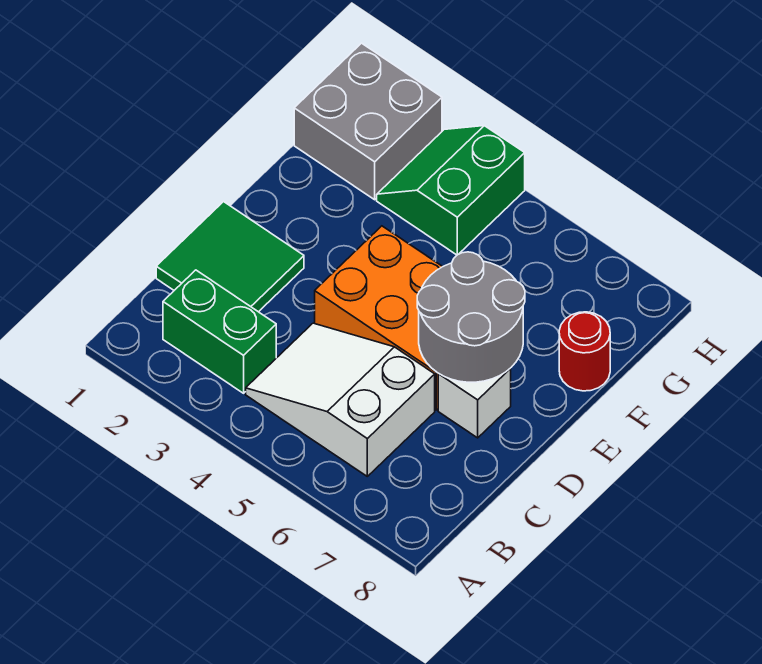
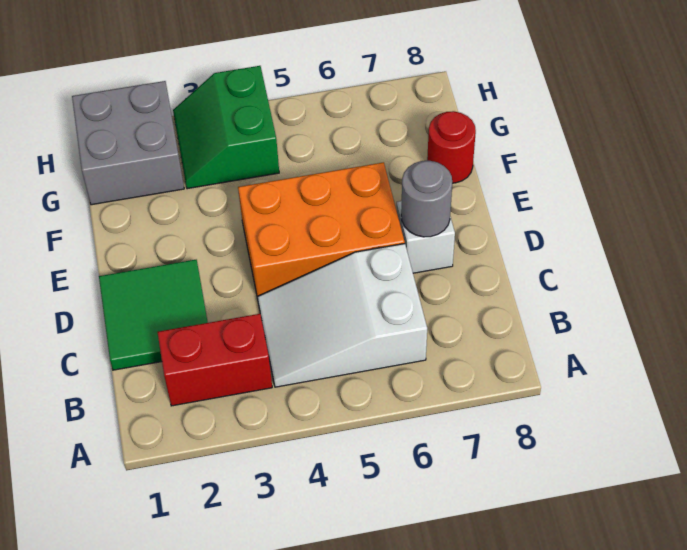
green brick B2:B3 level 1 -> red brick B2:B3 level 1
grey round brick D6:E7 level 2 -> grey round brick D7 level 2

